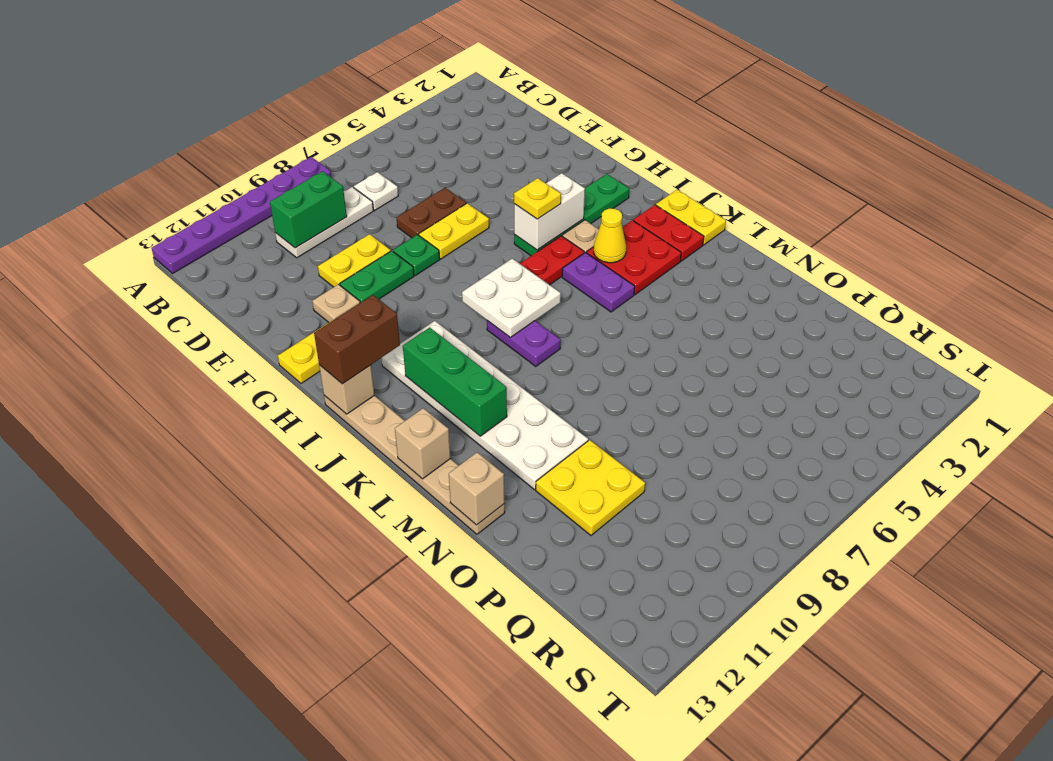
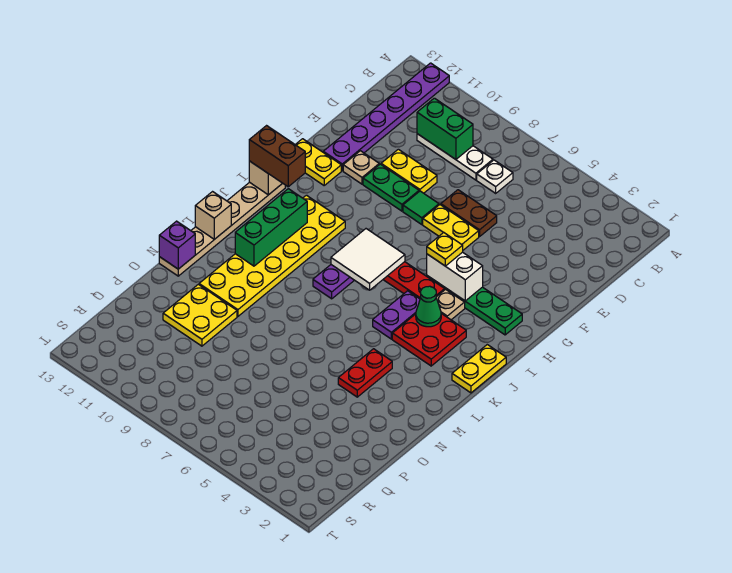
purple plate A8:A13 level 1 -> purple plate A12:F12 level 1
green plate F8 level 1 -> green tile F8 level 1
white plate I7:J8 level 2 -> white tile I7:J8 level 2
white plate I10:N11 level 1 -> yellow plate I10:N11 level 1
red plate J2:K2 level 1 -> red plate M4:N4 level 1
yellow cone J4 level 2 -> green cone J4 level 2
tan brick N13 level 2 -> purple brick N13 level 2

